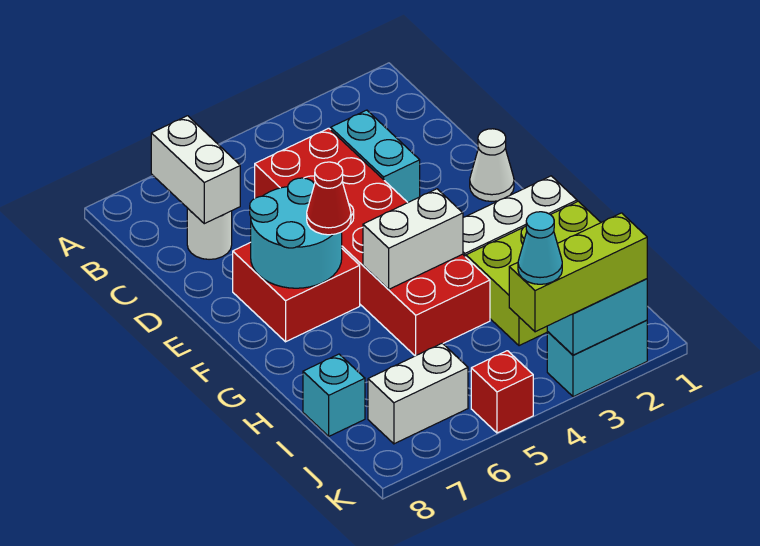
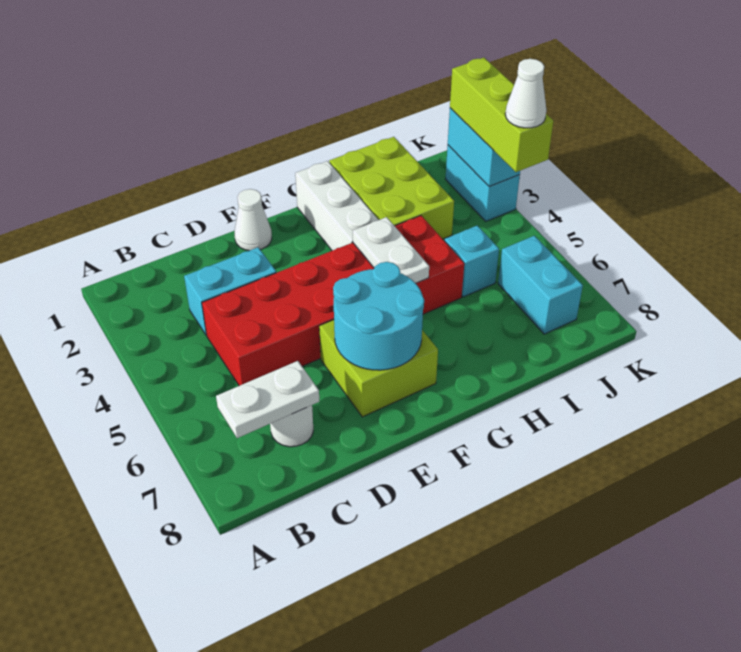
white brick B7:C7 level 2 -> white plate B7:C7 level 2
red brick E6:F7 level 1 -> lime brick E6:F7 level 1
red cone F6 level 3 -> none
white brick G4:G5 level 2 -> white plate G4:G5 level 2
cyan brick I8 level 1 -> cyan brick I5 level 1
white brick J6:J7 level 1 -> cyan brick J6:J7 level 1
cyan cone K4 level 4 -> white cone K4 level 4
red brick K5 level 1 -> none

